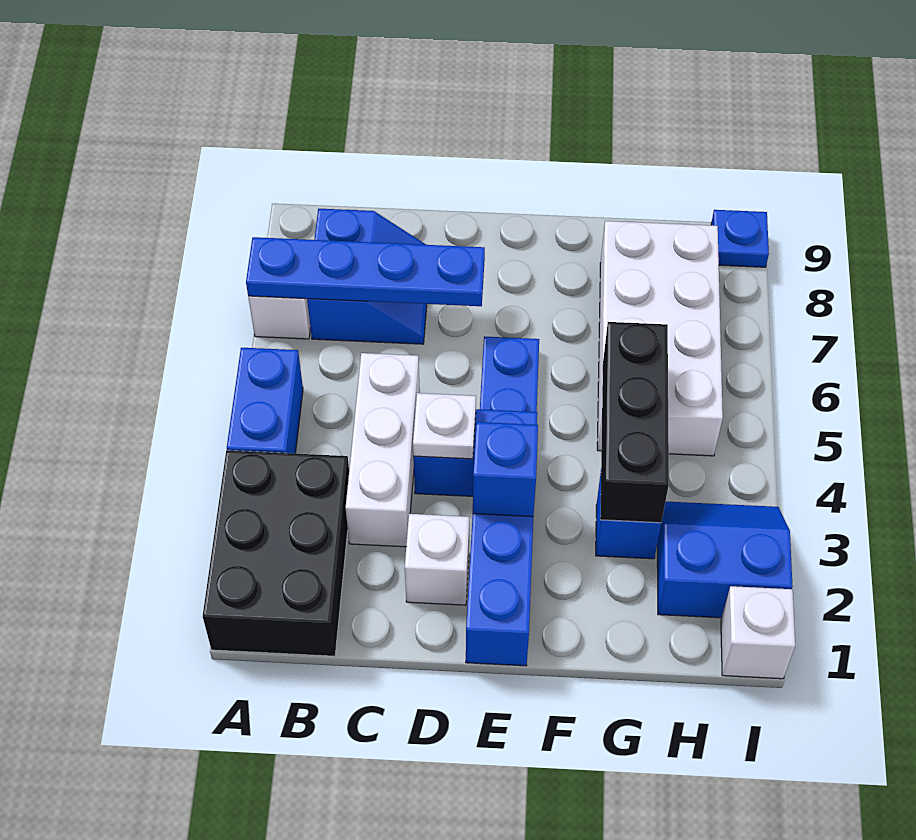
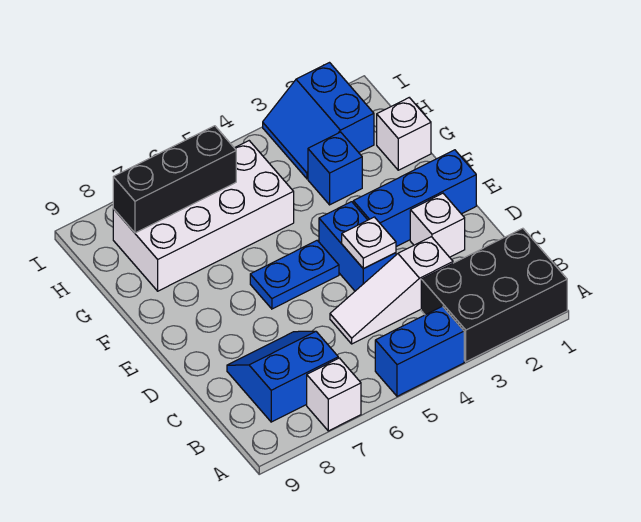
blue plate A7:D7 level 2 -> none
white brick C3:C5 level 1 -> white slope C3:C5 level 1 top 3
blue brick E3 level 2 -> none
black brick G3:G5 level 2 -> black brick H6:H8 level 2
white brick I1 level 1 -> white brick G1 level 1
blue plate I9 level 1 -> none

